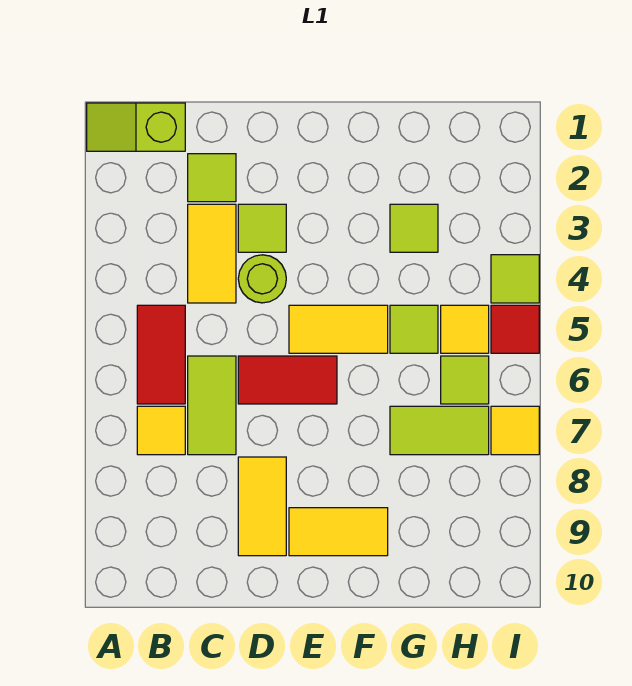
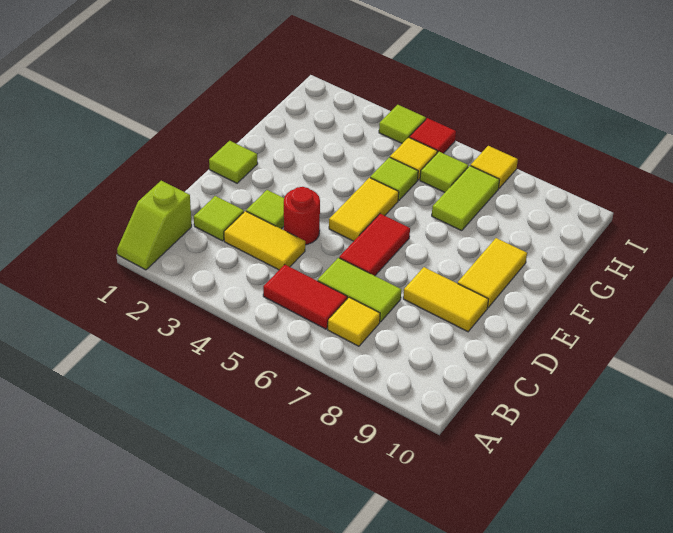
lime round brick D4 level 1 -> red round brick D4 level 1
lime tile G3 level 1 -> lime tile E1 level 1

